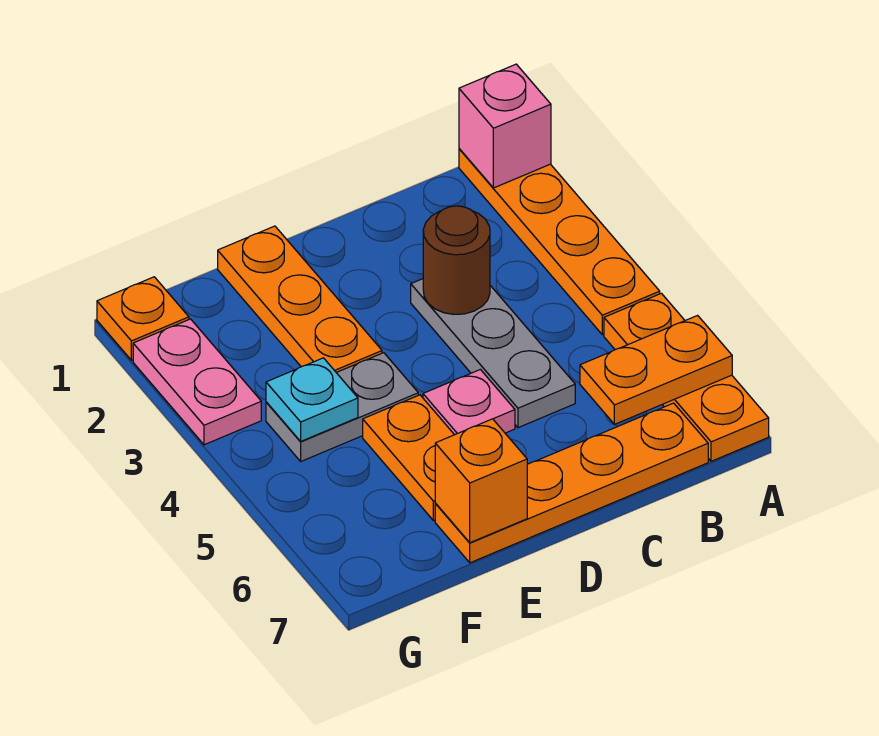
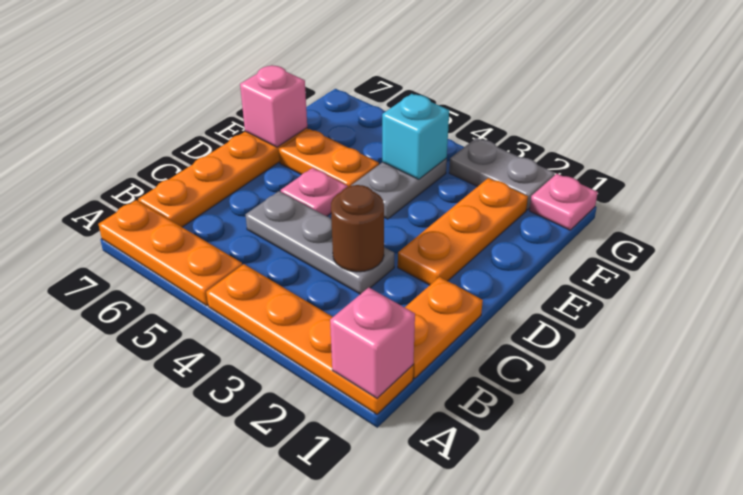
orange plate A6:B6 level 2 -> orange plate B1:C1 level 1
orange plate E1:E3 level 1 -> orange plate D2:F2 level 1
orange brick E7 level 2 -> pink brick E7 level 2
cyan plate F4 level 2 -> cyan brick F4 level 2
orange plate G1 level 1 -> pink plate G1 level 1
pink plate G2:G3 level 1 -> grey plate G2:G3 level 1

